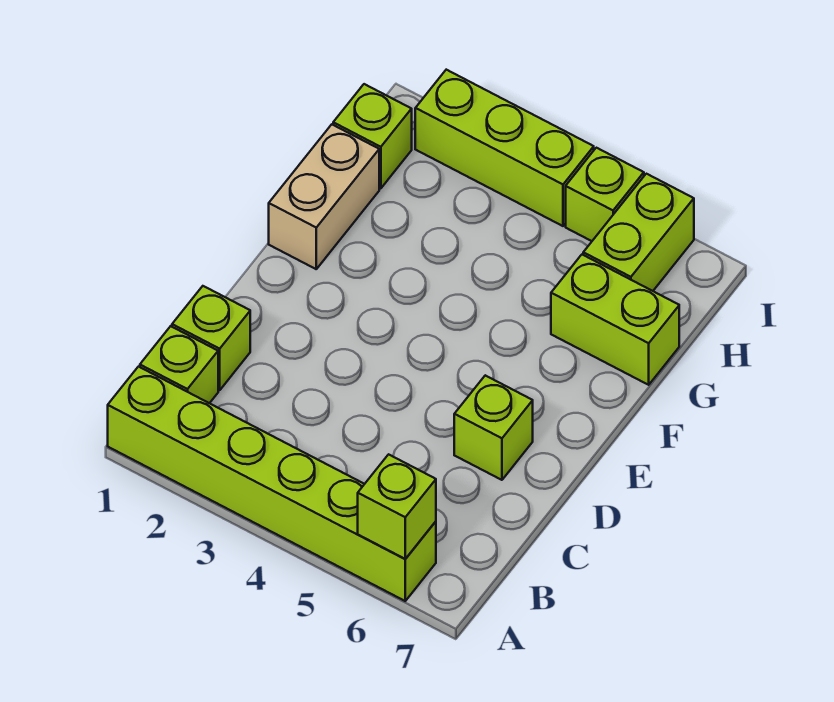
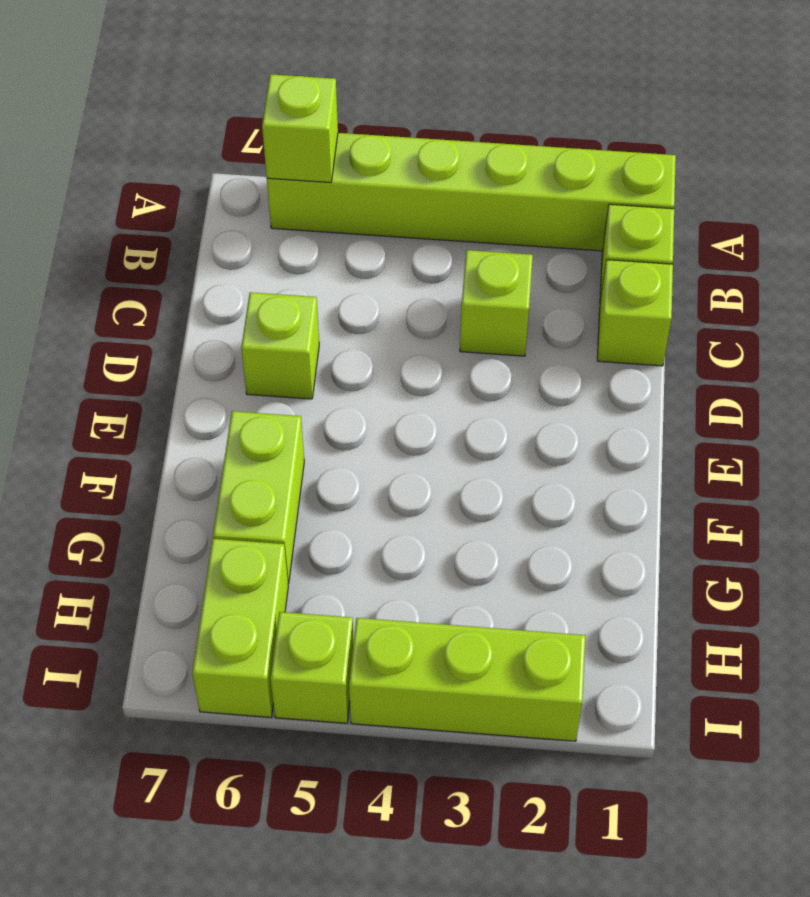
tan brick F1:G1 level 1 -> none
lime brick G6:G7 level 1 -> lime brick F6:G6 level 1
lime brick H1 level 1 -> lime brick C3 level 1

